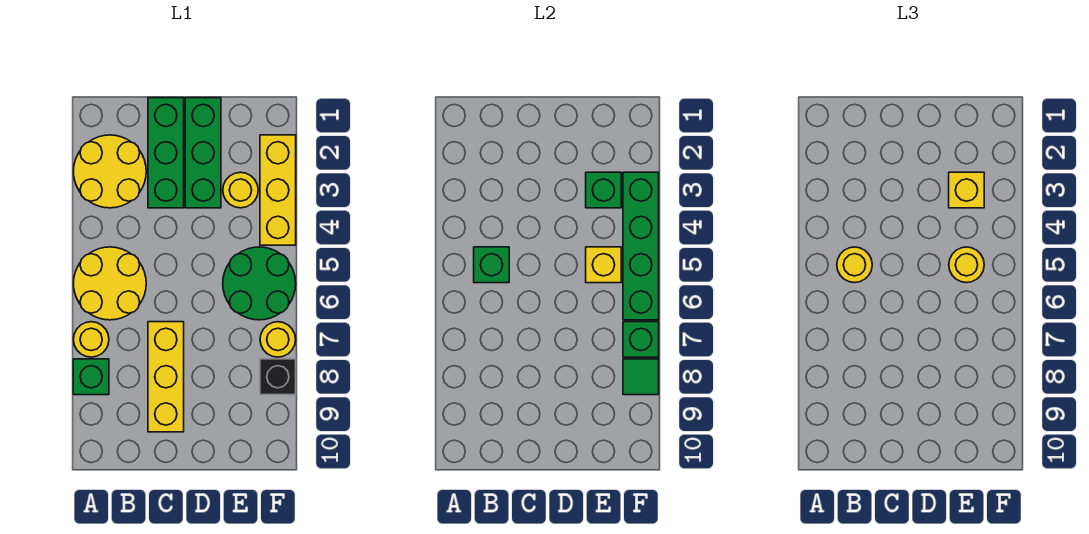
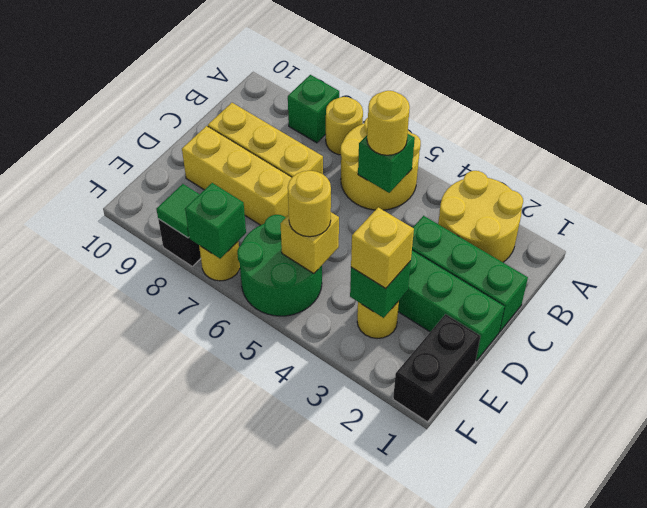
none -> black brick E1:F1 level 1
yellow brick F2:F4 level 1 -> yellow brick D7:D9 level 1
green brick F3:F6 level 2 -> none

